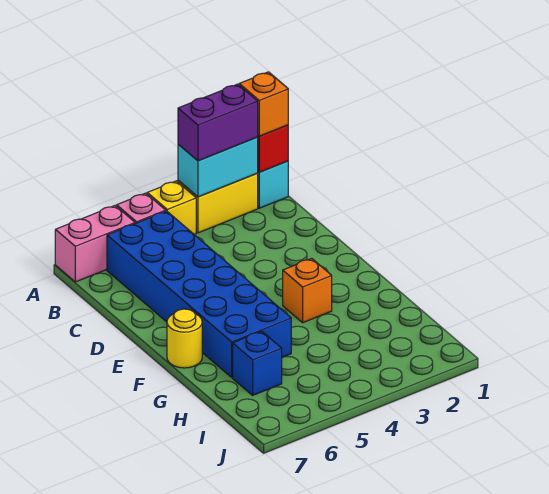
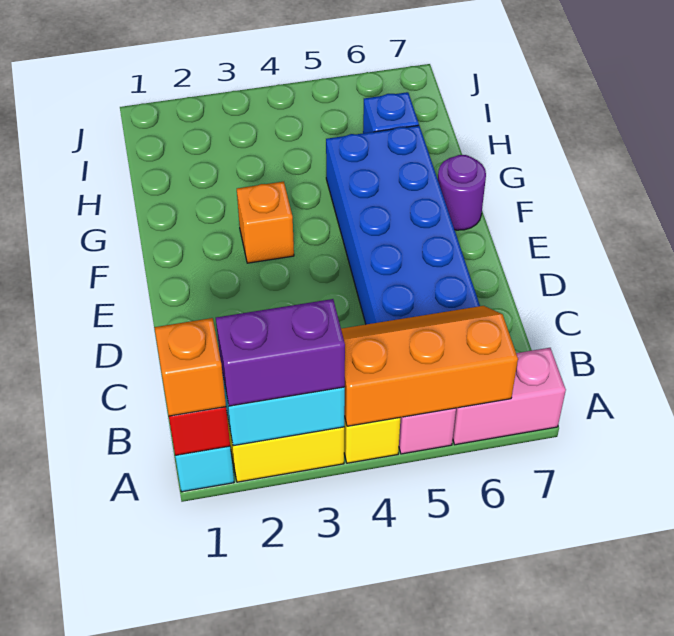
none -> orange slope A4:B6 level 2 top A
yellow round brick F7 level 1 -> purple round brick F7 level 1

